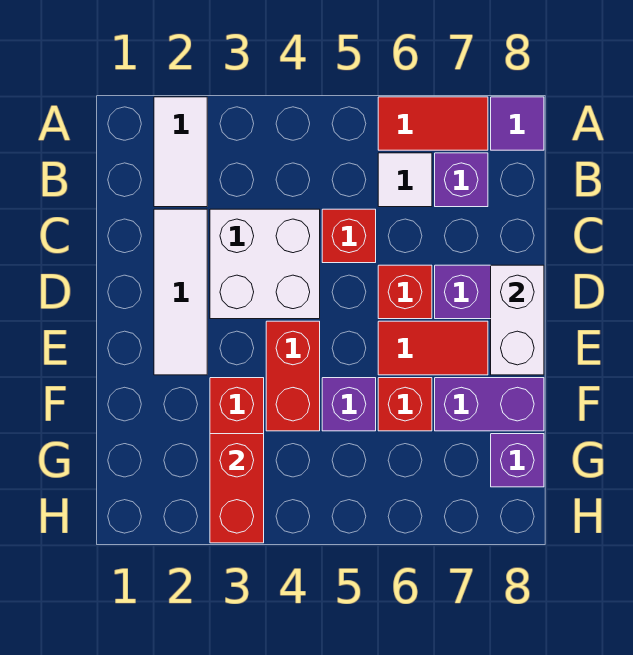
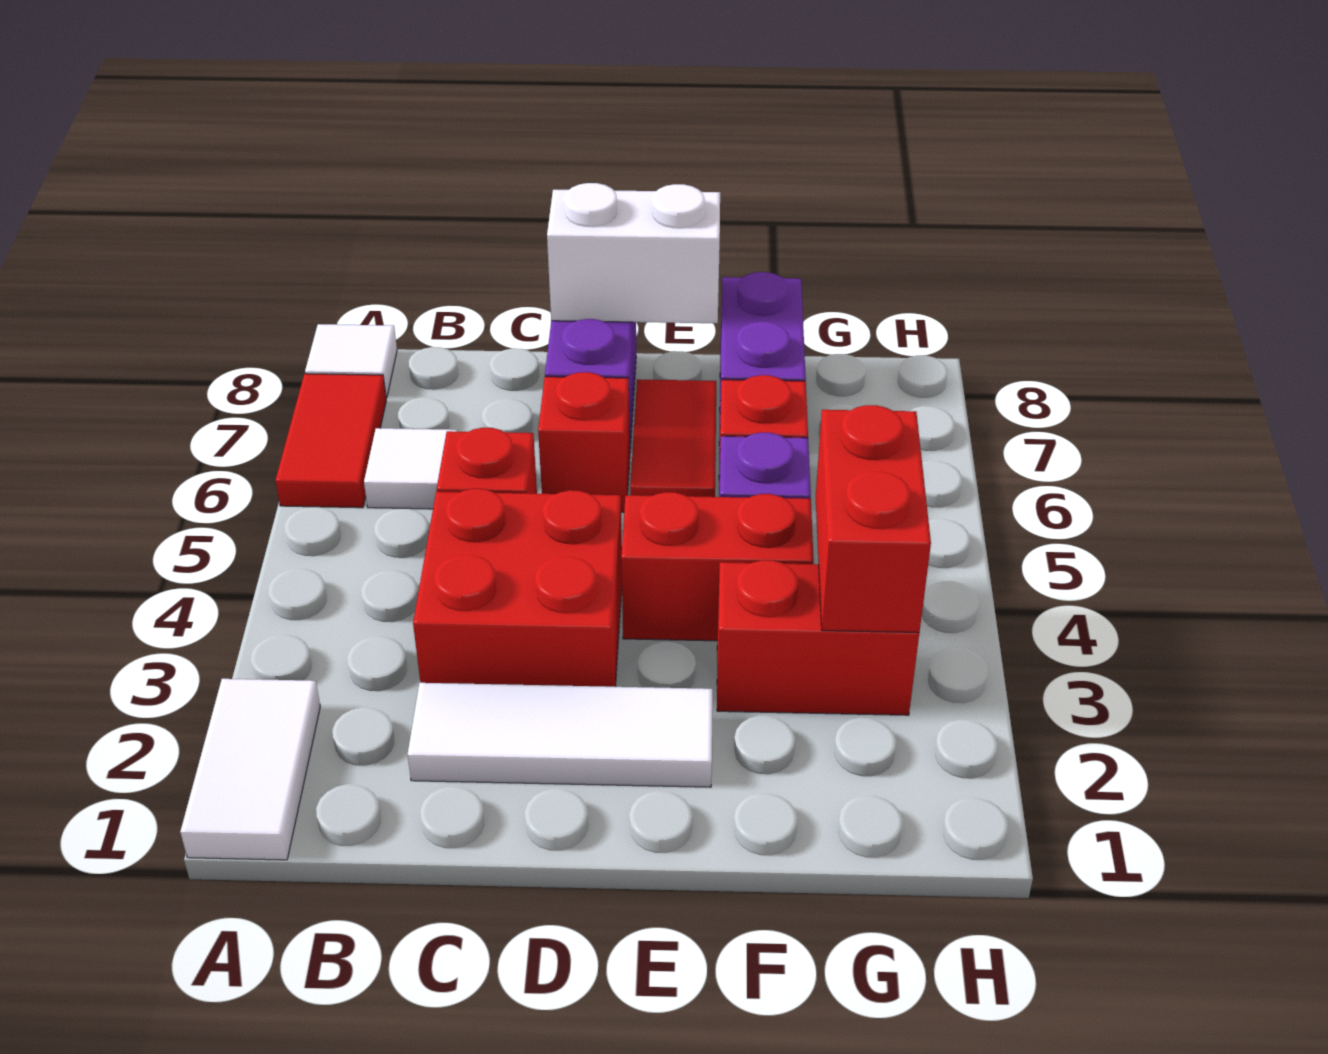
white tile A2:B2 level 1 -> white tile A1:A2 level 1
purple tile A8 level 1 -> white tile A8 level 1
purple brick B7 level 1 -> none
white brick C3:D4 level 1 -> red brick C3:D4 level 1
red brick G3:H3 level 2 -> red brick G3:G4 level 2
purple brick G8 level 1 -> none

